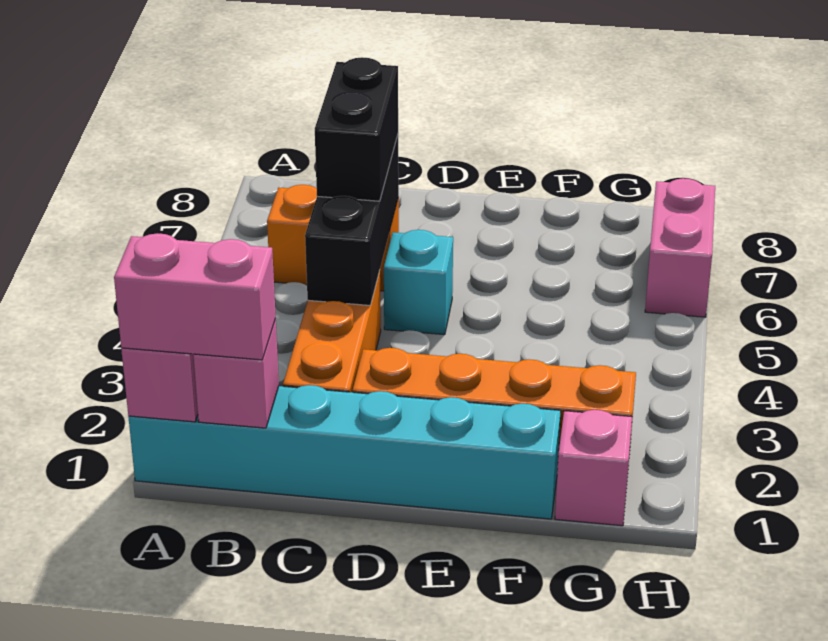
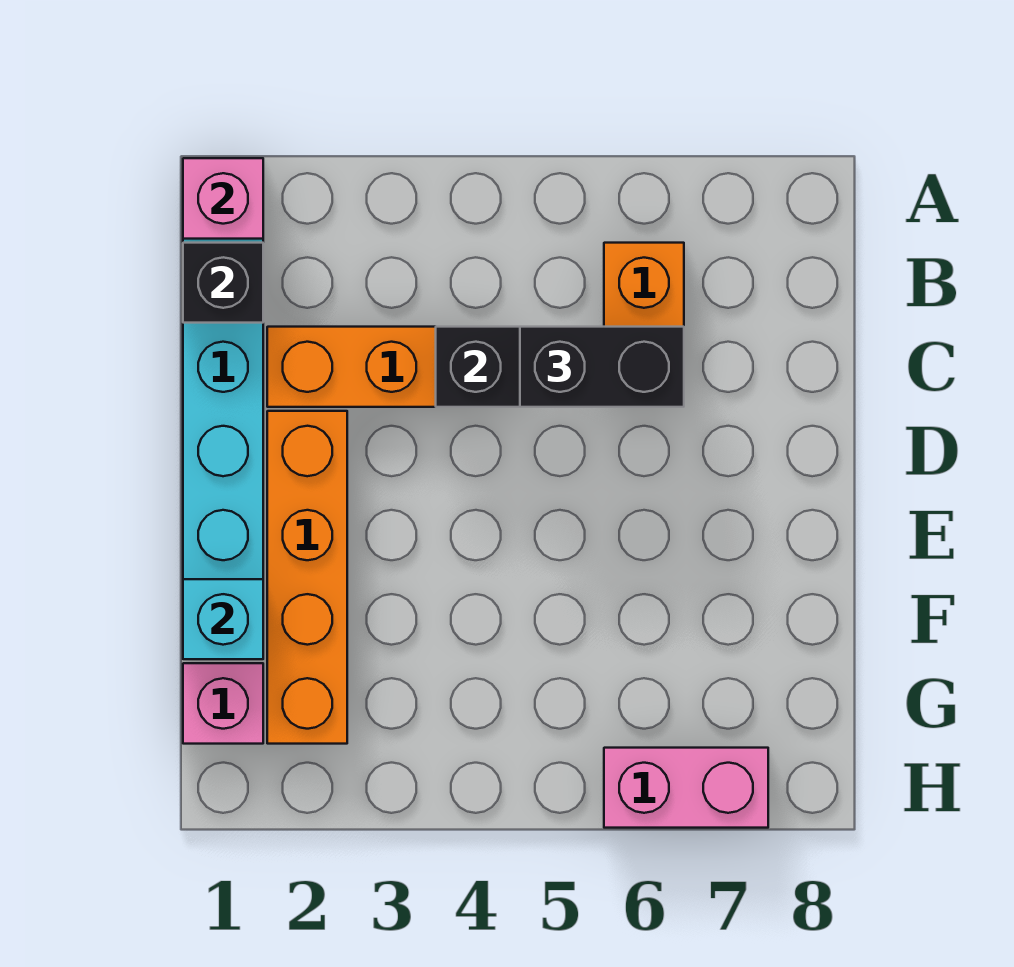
pink brick A1:B1 level 3 -> none
pink brick B1 level 2 -> black brick B1 level 2
cyan brick D5 level 1 -> cyan brick F1 level 2

